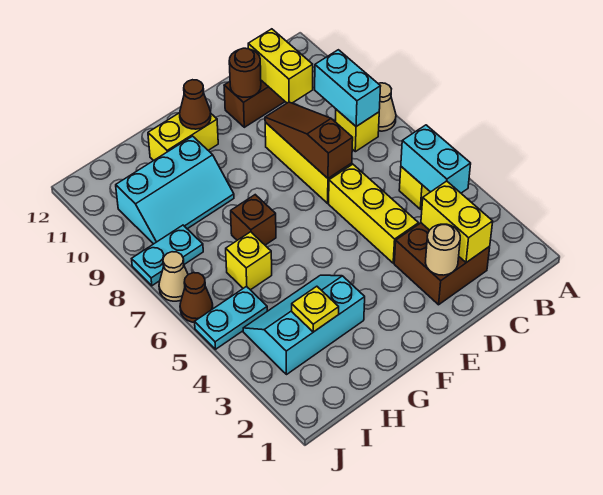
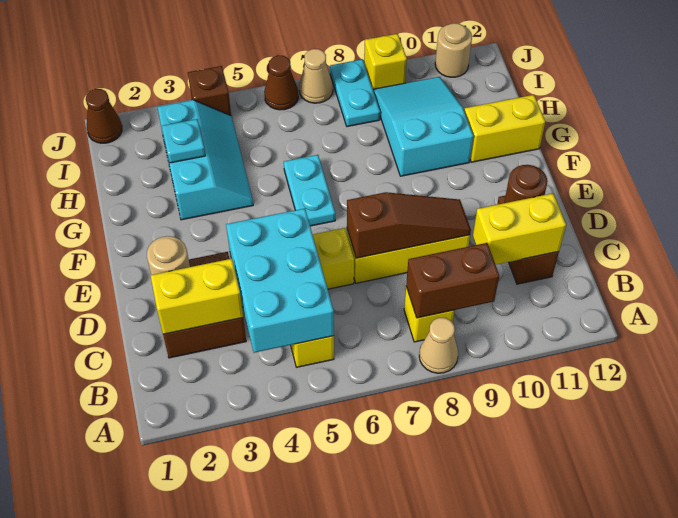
cyan brick B4:B5 level 2 -> cyan brick B4:D5 level 2
cyan brick B8:B9 level 2 -> brown brick B8:B9 level 2
yellow brick F11:G11 level 1 -> yellow brick G11:G12 level 1
brown cone F11 level 2 -> brown cone J1 level 1
brown brick G7 level 1 -> brown brick J4 level 1
cyan slope G9:I10 level 1 top 10 -> cyan slope G9:I10 level 1 top G
yellow plate H3 level 2 -> cyan plate H3 level 2
yellow brick H6 level 1 -> yellow brick J9 level 1
cyan plate I5:J5 level 1 -> cyan plate F6:G6 level 1
none -> tan round brick J11 level 1

